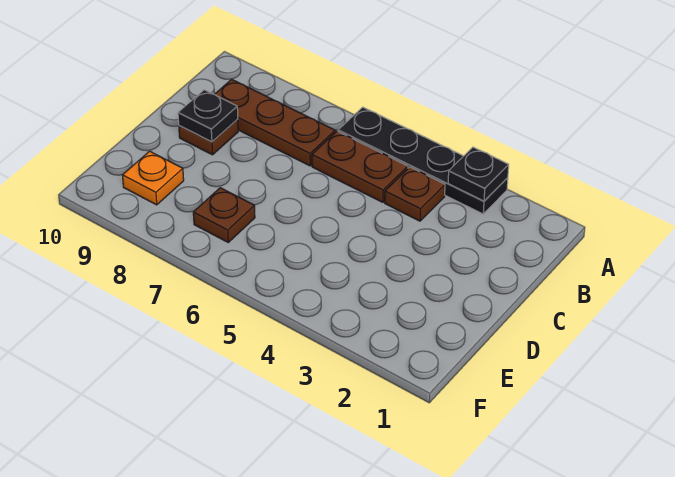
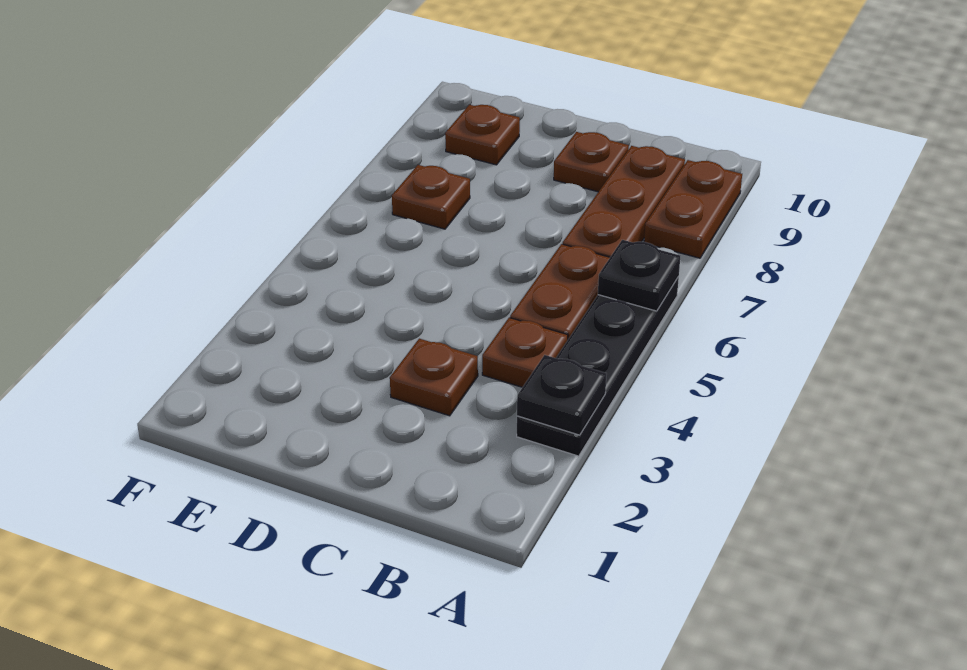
none -> brown plate A8:A9 level 1
none -> brown plate C3 level 1
black plate C9 level 2 -> black plate A6 level 2
orange plate E9 level 1 -> brown plate E9 level 1

